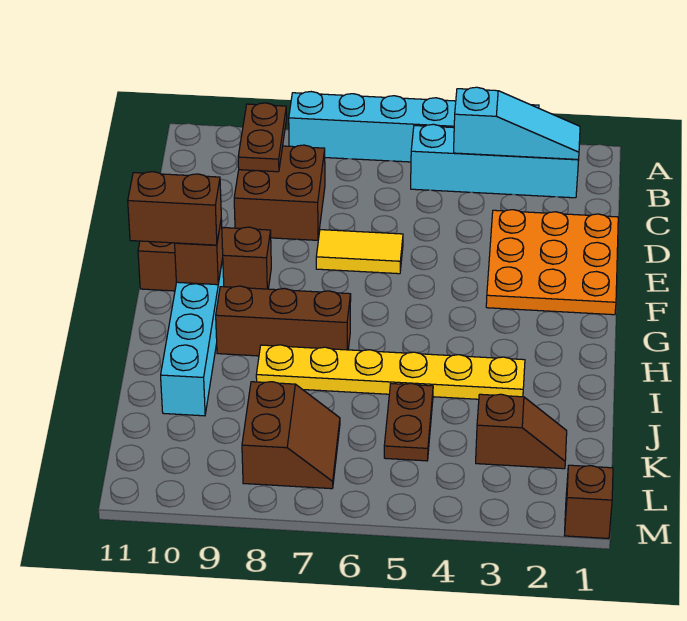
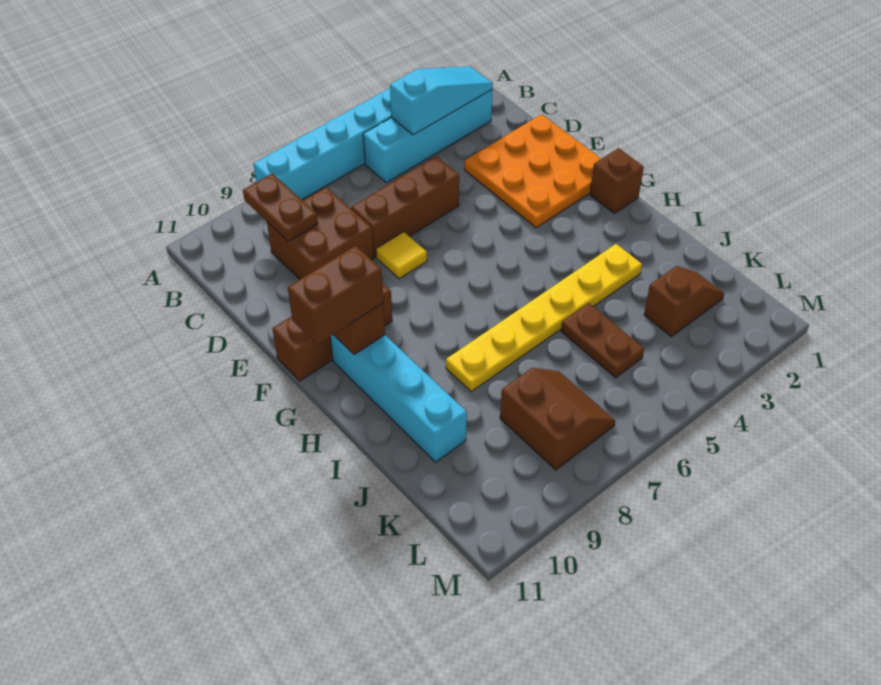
yellow tile E6:E7 level 1 -> yellow tile E7 level 1
brown brick H7:H9 level 1 -> brown brick D5:D7 level 1
brown brick M1 level 1 -> brown brick G1 level 1

